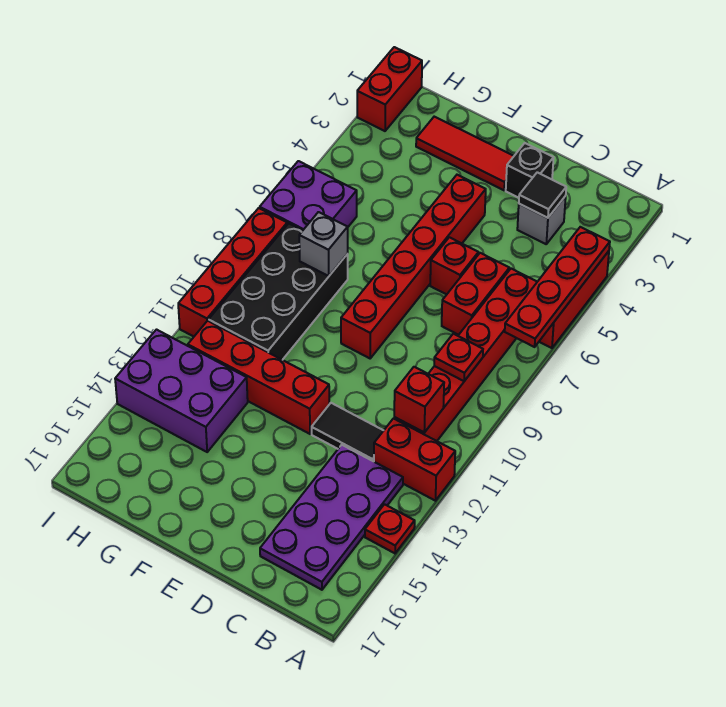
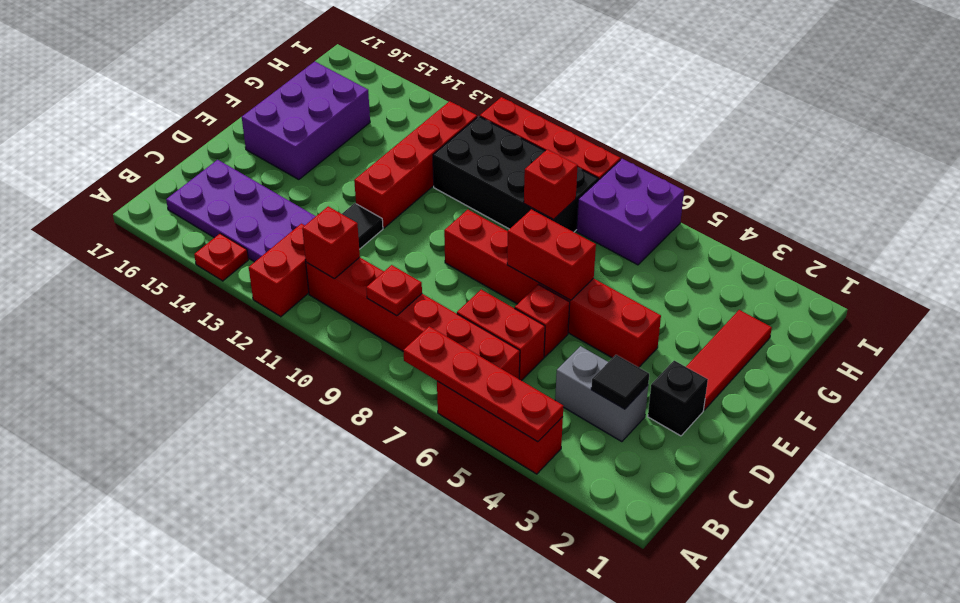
grey brick C3 level 1 -> grey brick C3:C4 level 1
grey brick G8 level 2 -> red brick G8 level 2
purple brick G13:I14 level 1 -> purple brick E15:G16 level 1
red brick I1:I2 level 1 -> red brick E6:E7 level 2

